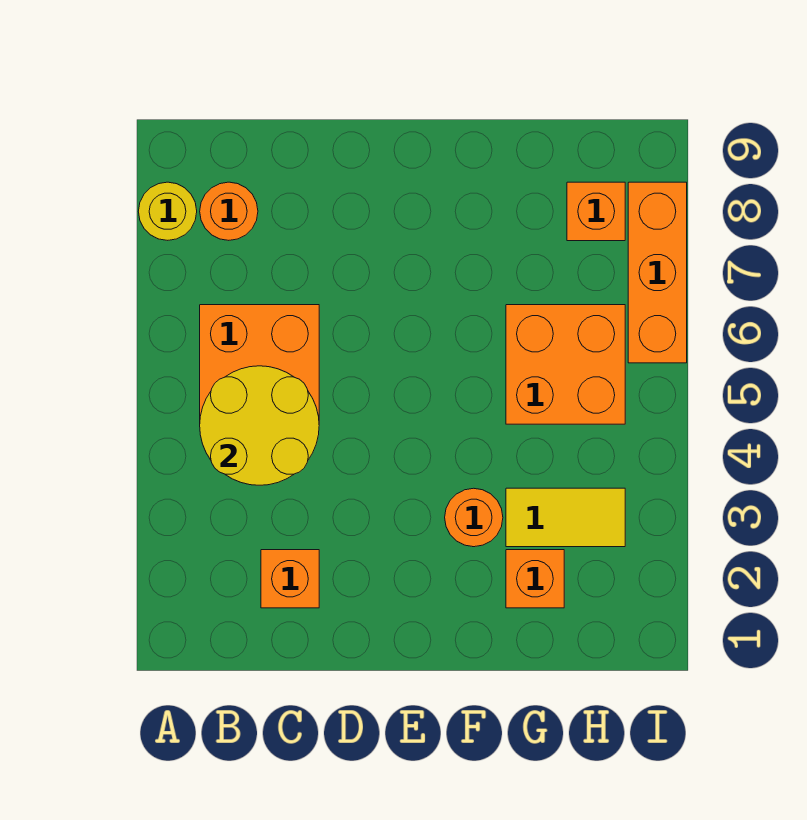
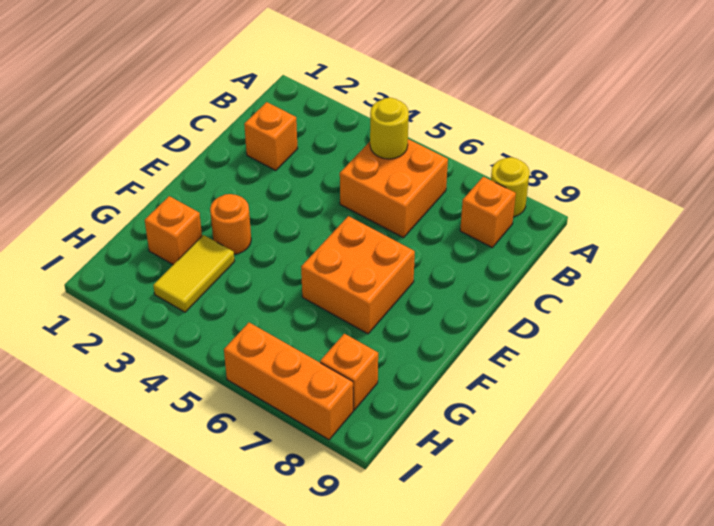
yellow round brick B4:C5 level 2 -> yellow round brick B5 level 2
orange round brick B8 level 1 -> orange brick B8 level 1
orange brick G5:H6 level 1 -> orange brick E6:F7 level 1

